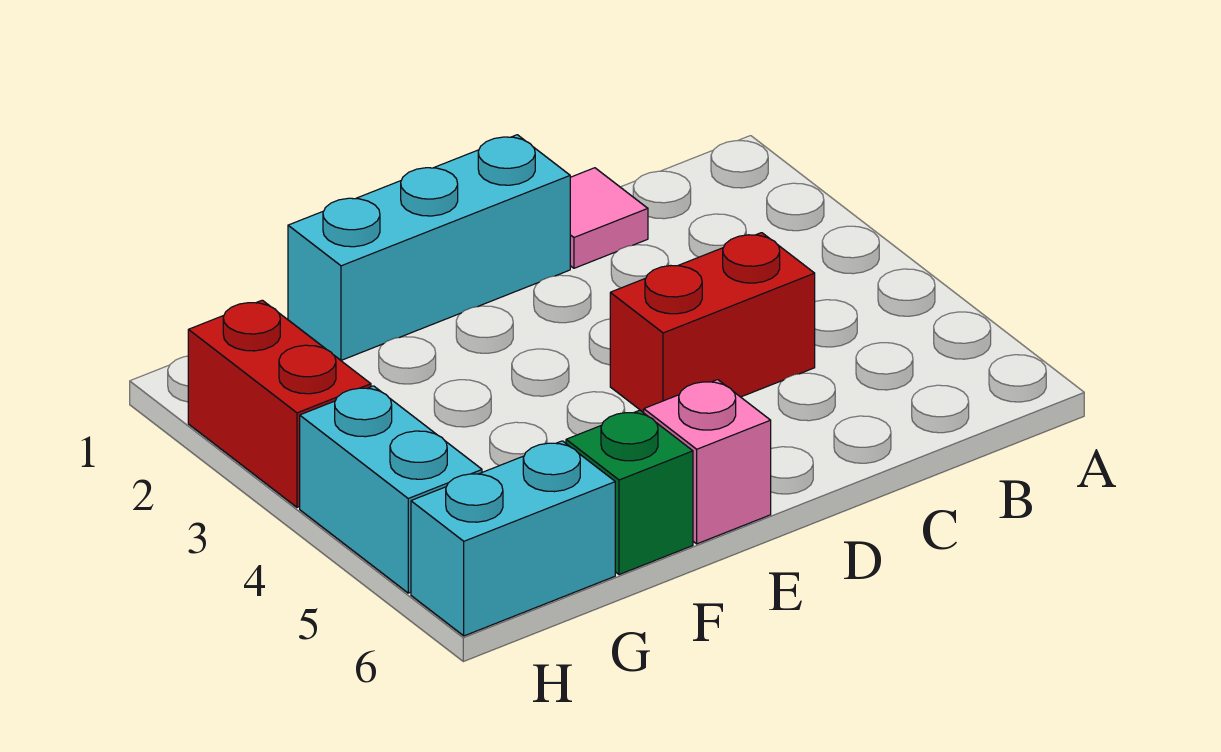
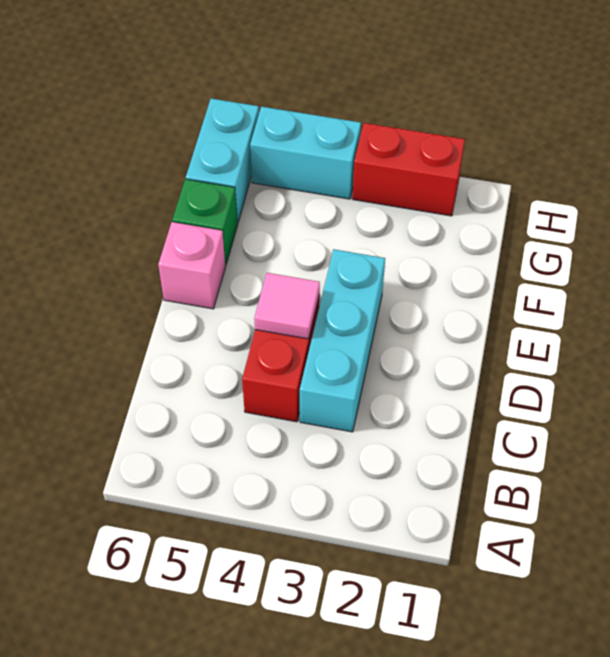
pink tile C1 level 1 -> pink tile D4 level 2
cyan brick D1:F1 level 1 -> cyan brick C3:E3 level 1

